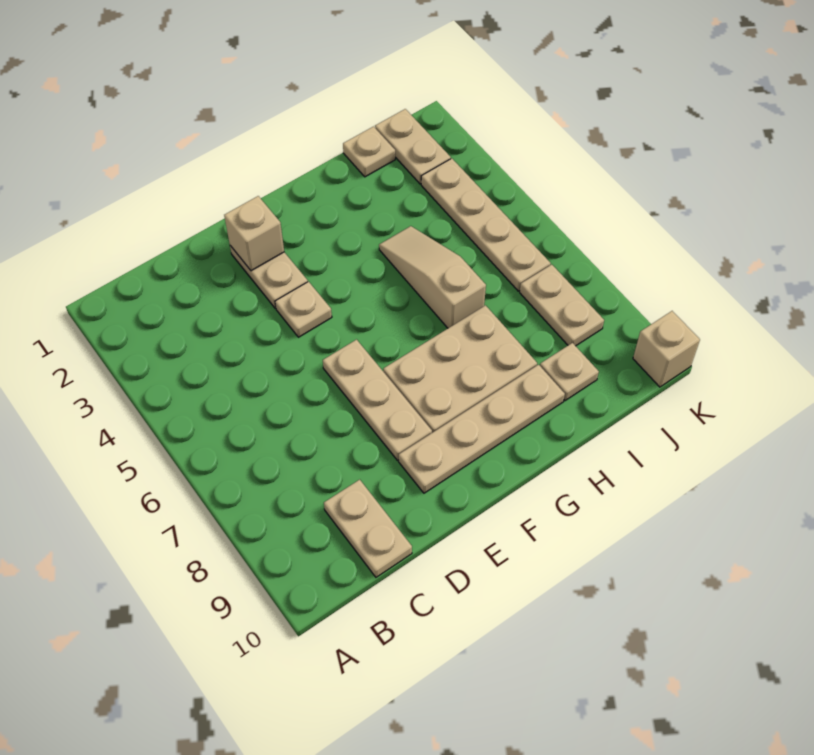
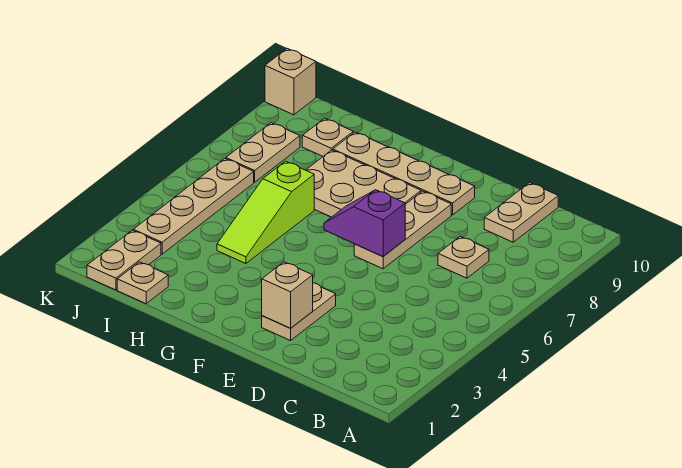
tan plate E4 level 1 -> tan plate C7 level 1
none -> purple slope E6:F6 level 2 top E
tan slope H4:H6 level 1 top 6 -> lime slope H4:H6 level 1 top 6

